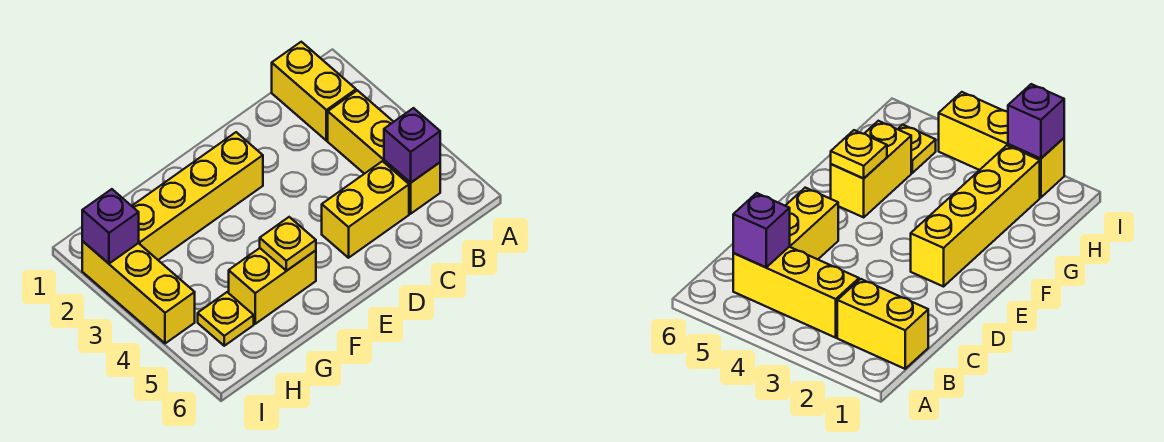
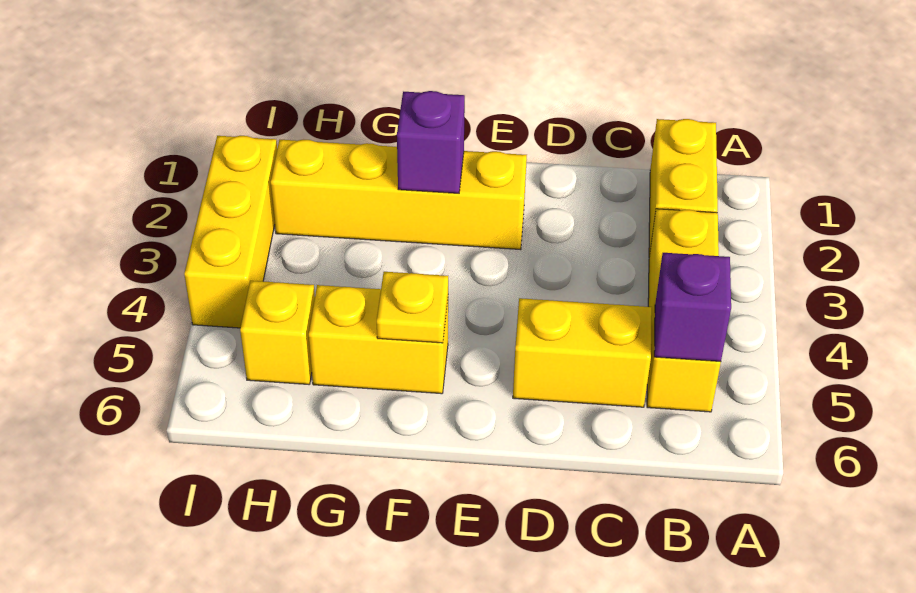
yellow plate H5 level 1 -> yellow brick H5 level 1
purple brick I2 level 2 -> purple brick F2 level 2

